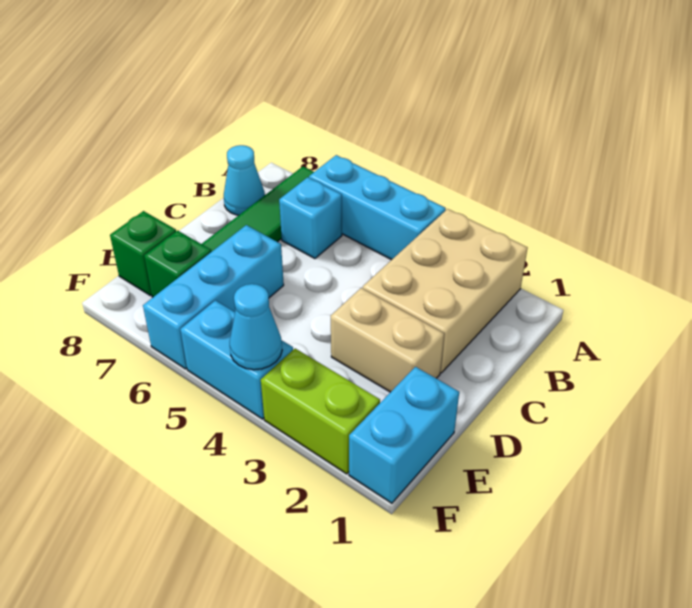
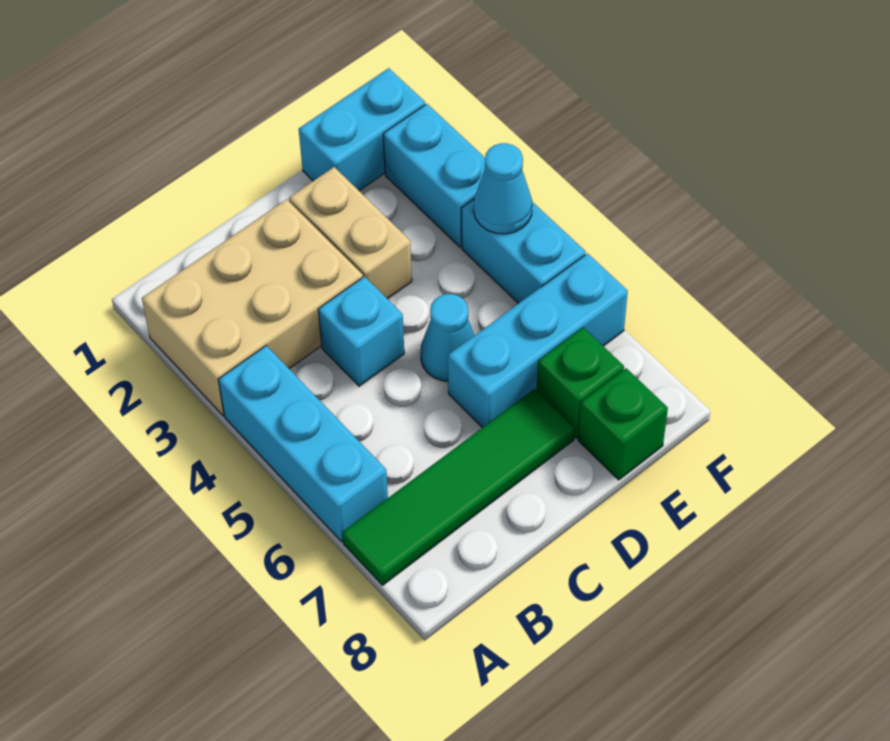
cyan brick B6 level 1 -> cyan brick C4 level 1
cyan cone B8 level 1 -> cyan cone D5 level 1
lime brick F2:F3 level 1 -> cyan brick F2:F3 level 1

